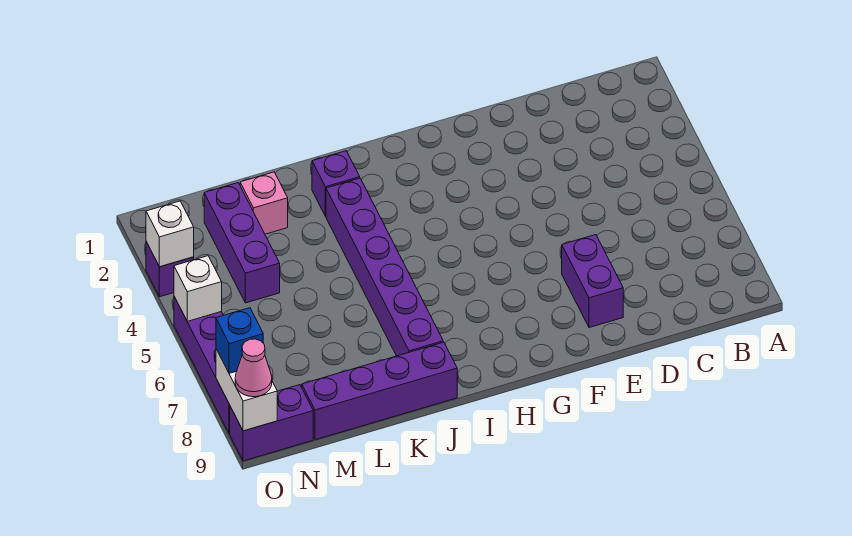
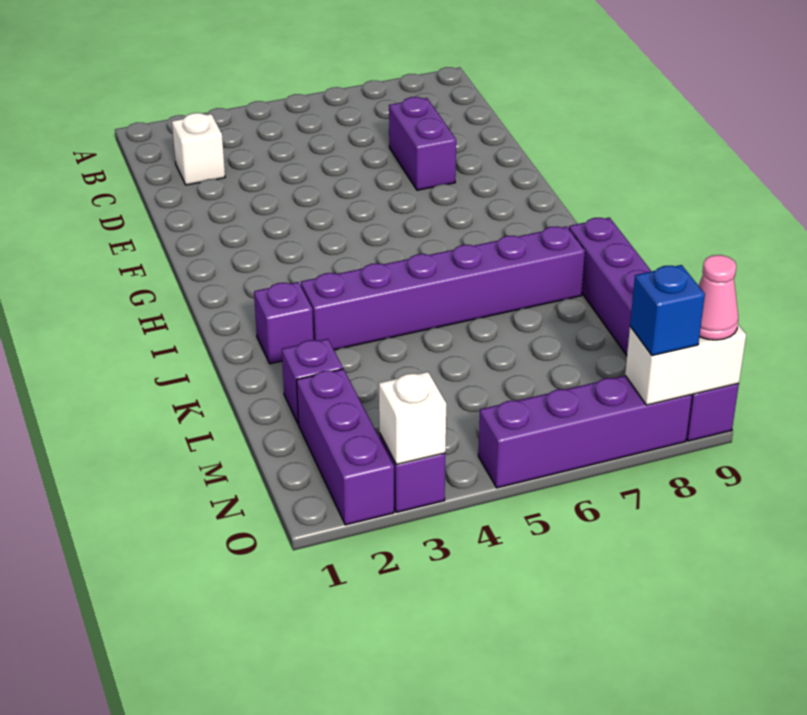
purple brick E7:E8 level 1 -> purple brick D7:E7 level 1
pink brick L2 level 1 -> purple brick L2 level 1
purple brick M2:M4 level 1 -> purple brick M2:O2 level 1
white brick O5 level 2 -> white brick C2 level 1

